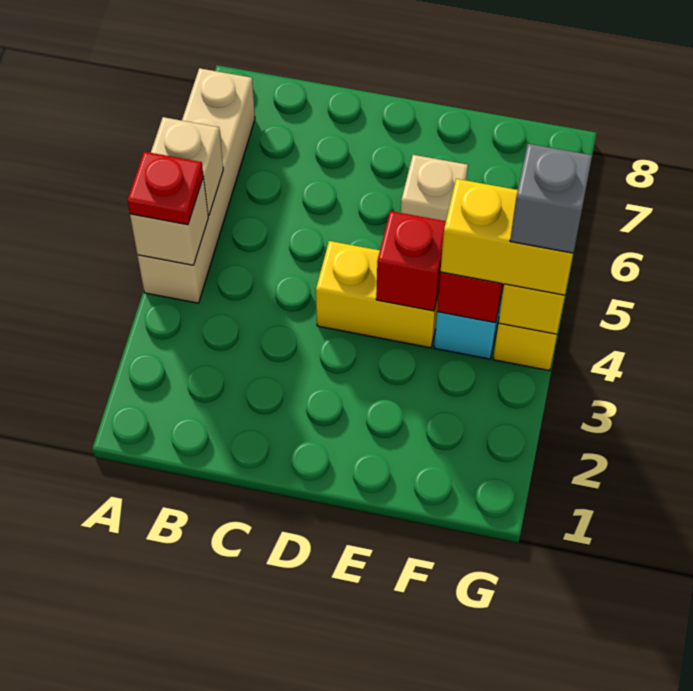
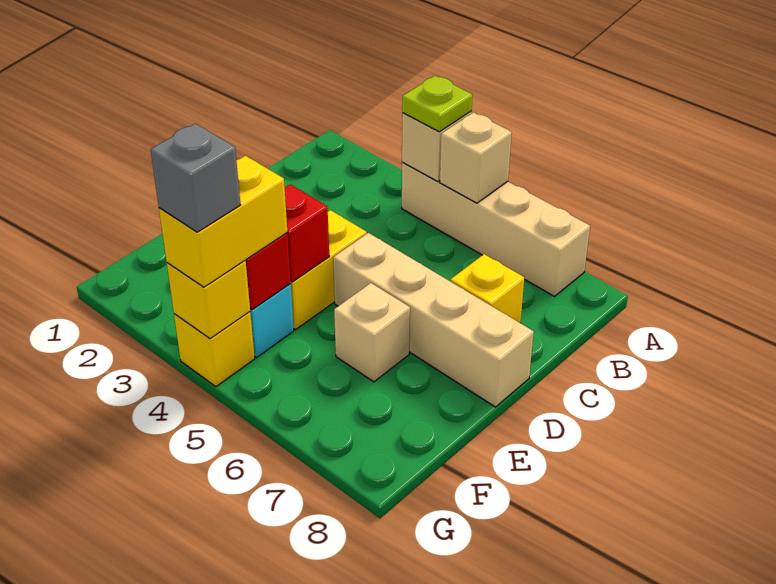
red plate A4 level 3 -> lime plate A4 level 3
none -> yellow brick C7 level 1
none -> tan brick D5:D8 level 1

